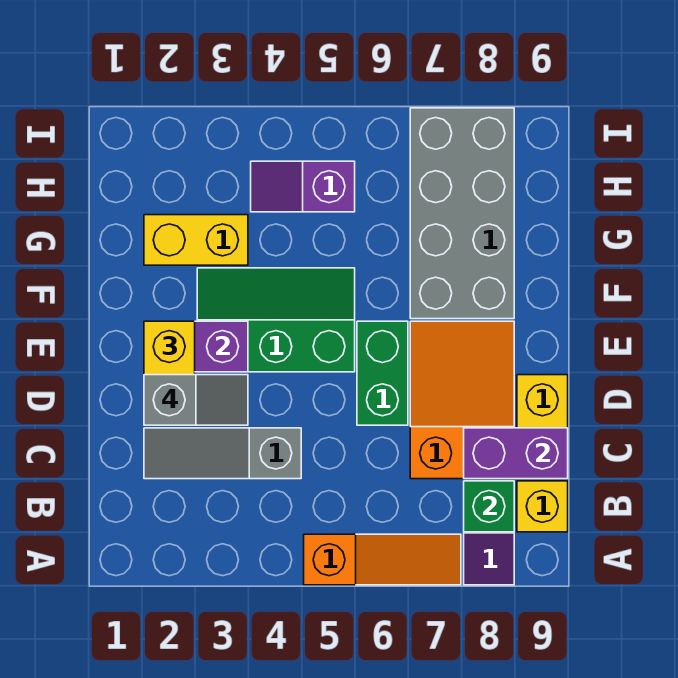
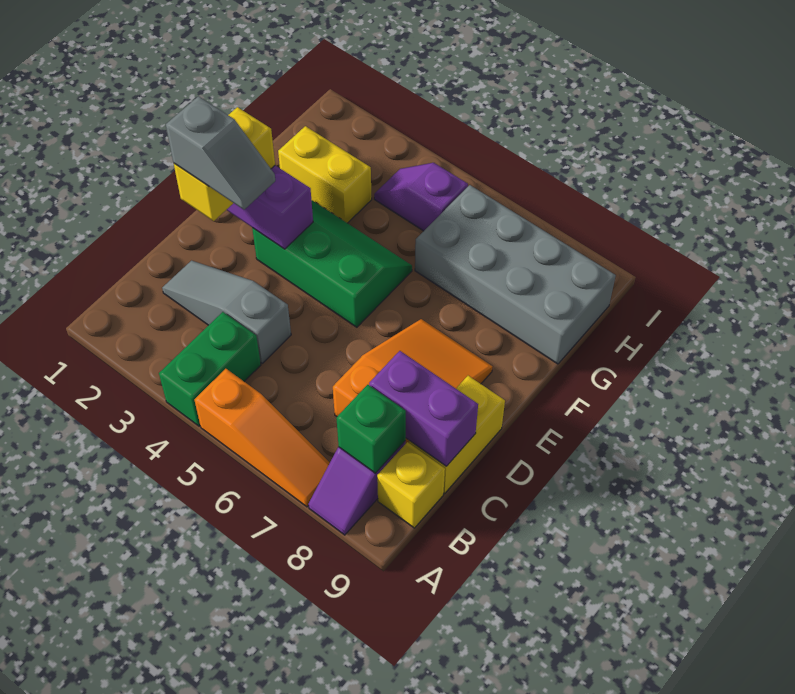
green brick D6:E6 level 1 -> green brick A4:B4 level 1
grey brick F7:I8 level 1 -> grey brick G6:H9 level 1

